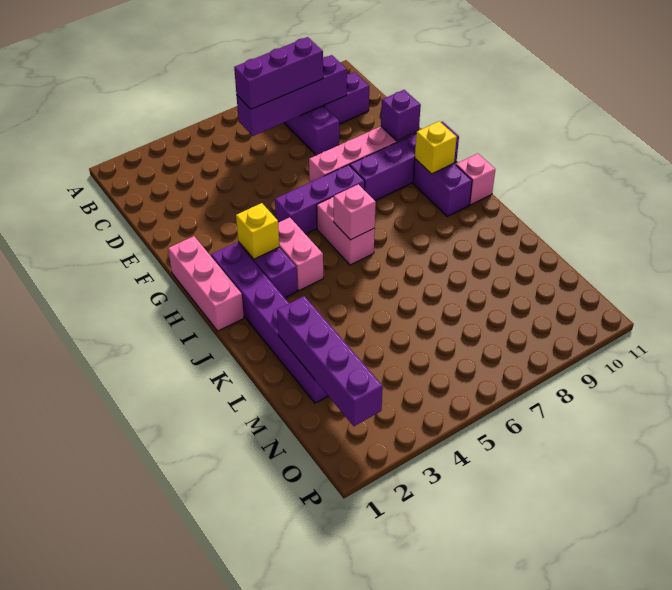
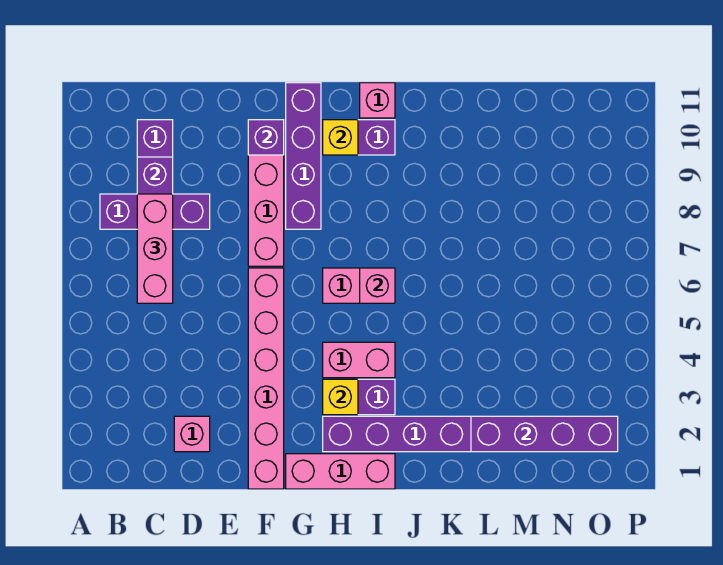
purple brick C6:C8 level 3 -> pink brick C6:C8 level 3
none -> pink brick D2 level 1
none -> pink brick F1:F6 level 1
purple brick G5:G7 level 1 -> none

